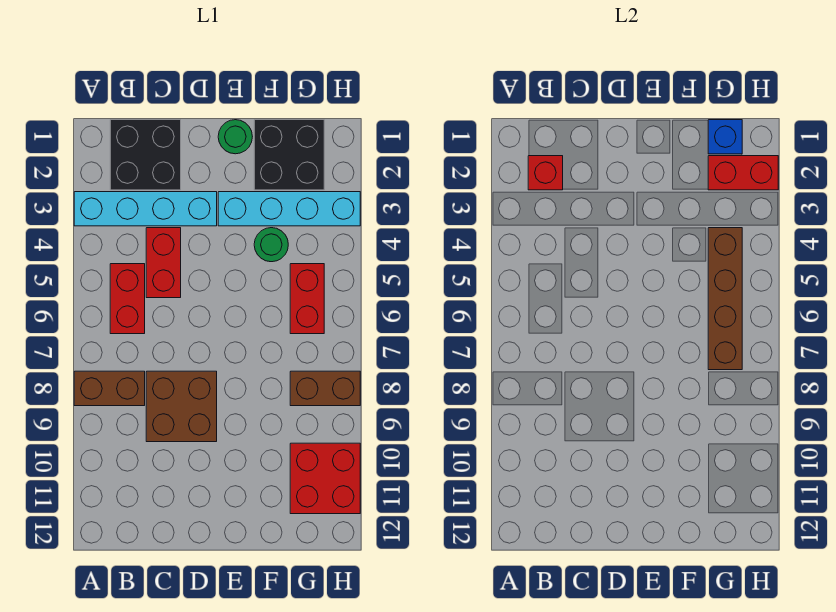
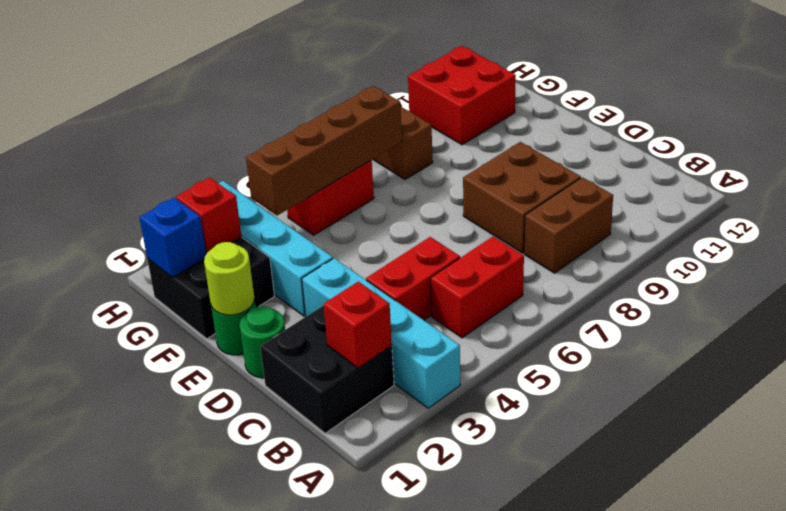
brown brick A8:B8 level 1 -> brown brick B8:B9 level 1
none -> lime round brick E1 level 2
green round brick F4 level 1 -> green round brick D1 level 1
red brick G2:H2 level 2 -> red brick G2 level 2

